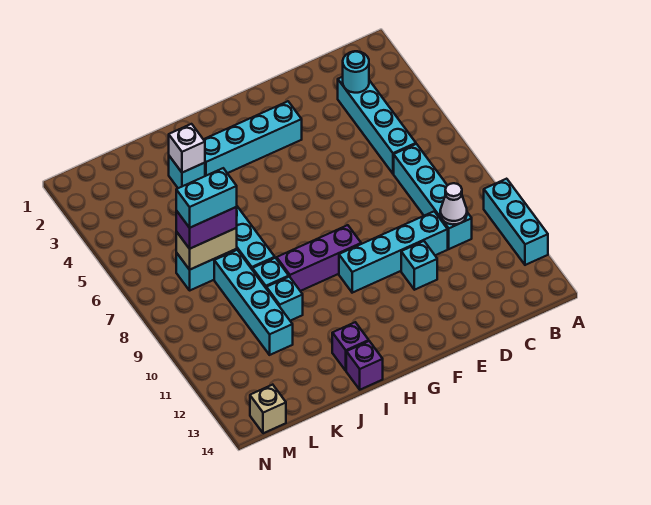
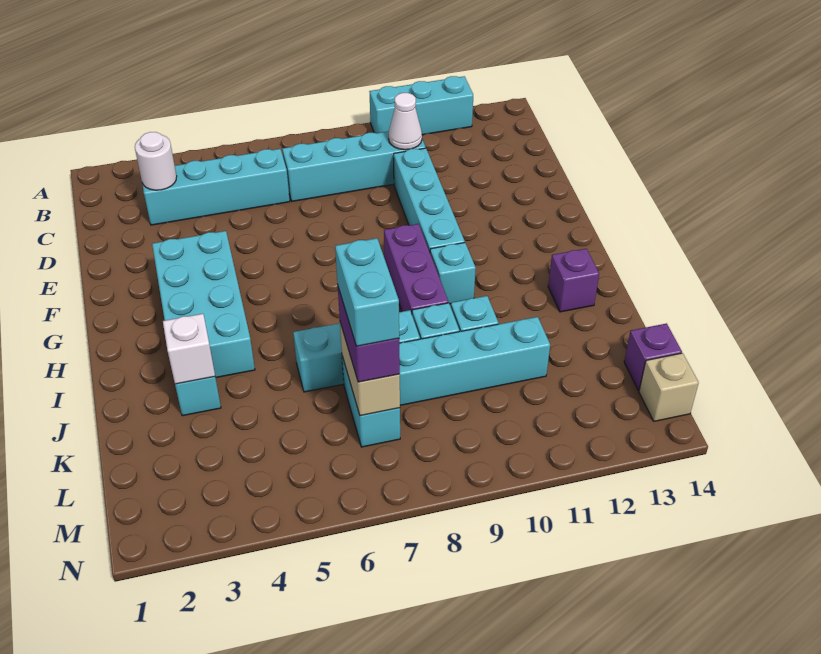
cyan round brick C3 level 2 -> white round brick C3 level 2
cyan brick E11 level 1 -> cyan brick H10 level 1
cyan brick F3:I3 level 1 -> cyan brick F3:I4 level 1
purple brick I14 level 1 -> purple brick L14 level 1

